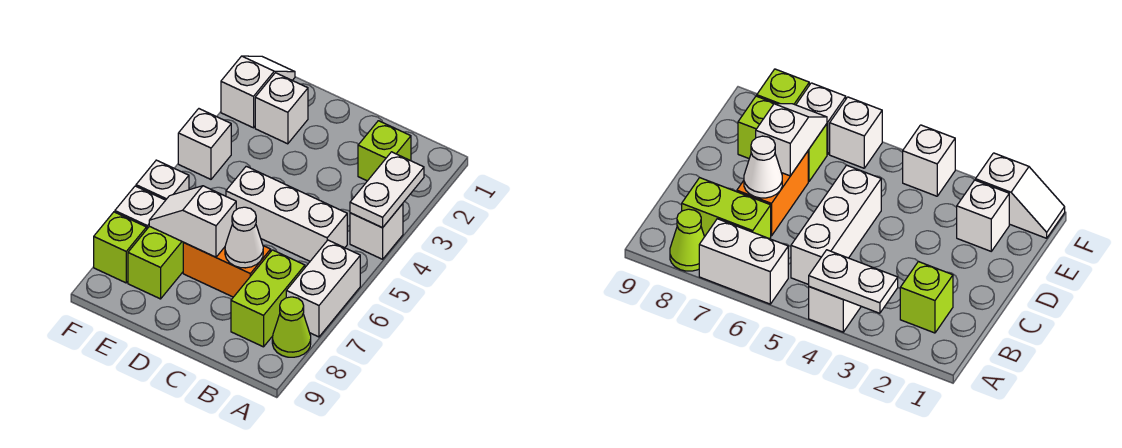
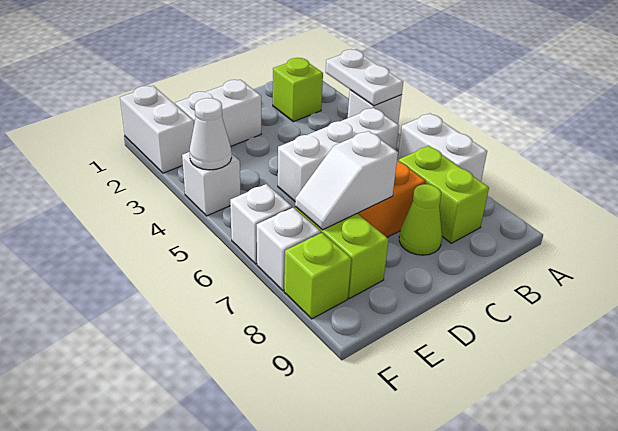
lime cone A8 level 1 -> lime cone C8 level 1
white cone C7 level 2 -> white cone F4 level 2
white brick E2 level 1 -> white brick D2:E2 level 1
white slope F1:F2 level 1 top 2 -> white brick F1:F2 level 1

